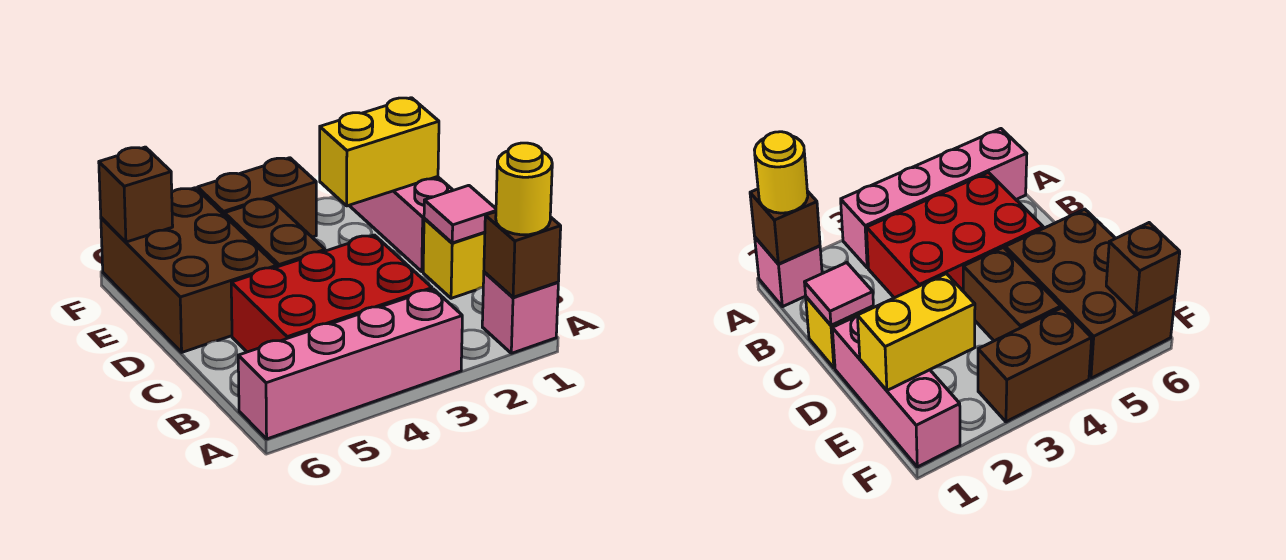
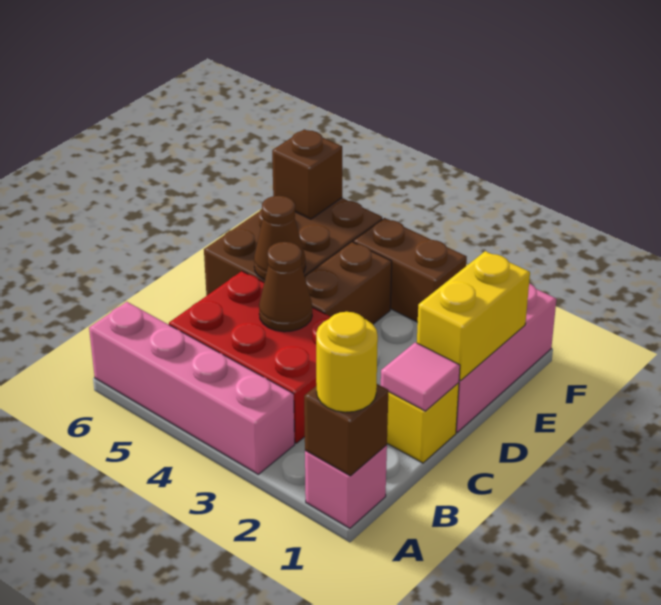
none -> brown cone C4 level 2
none -> brown cone D5 level 2
yellow brick E1:E2 level 2 -> yellow brick D1:E1 level 2

